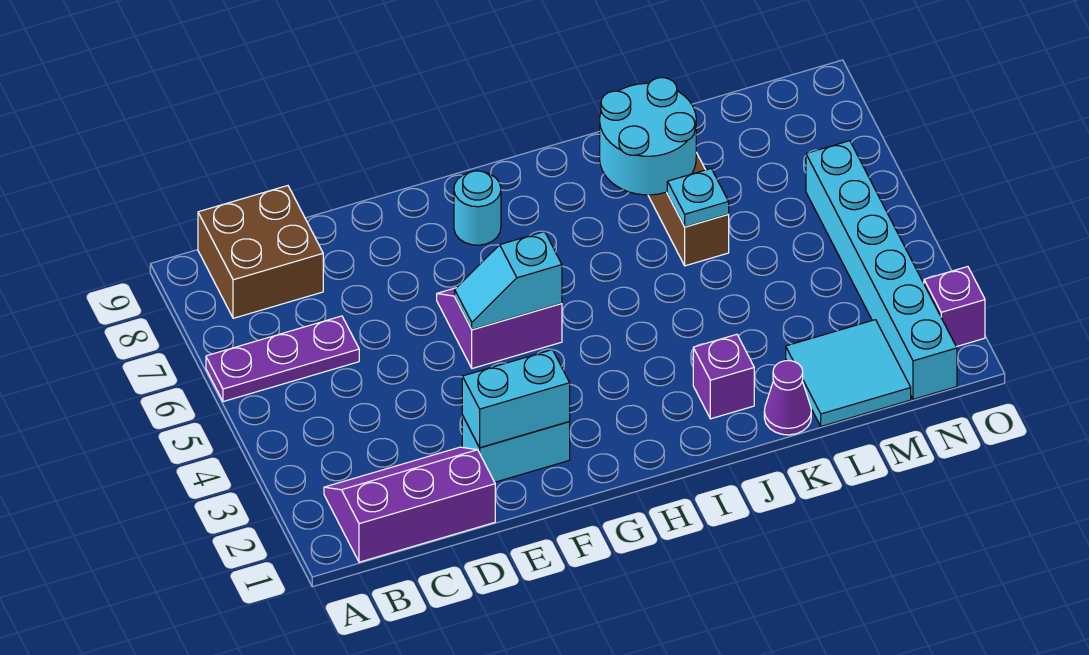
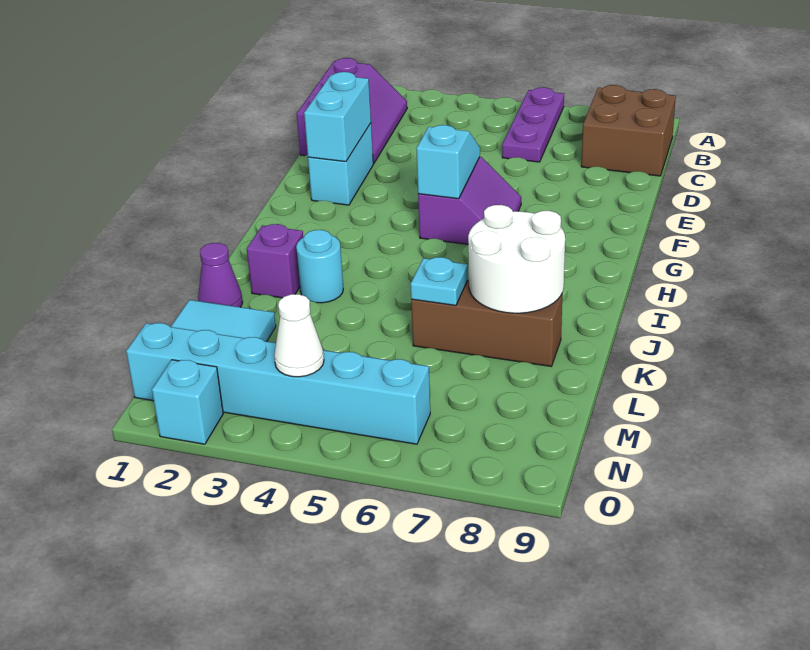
cyan round brick G8 level 1 -> cyan round brick J3 level 1
cyan round brick J7:K8 level 2 -> white round brick J7:K8 level 2
none -> white cone N4 level 2
purple brick O2 level 1 -> cyan brick O2 level 1

